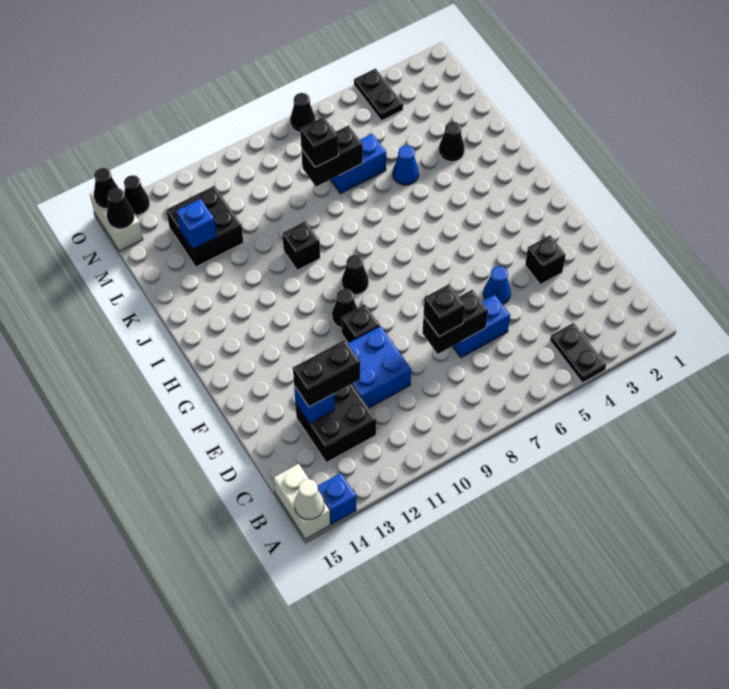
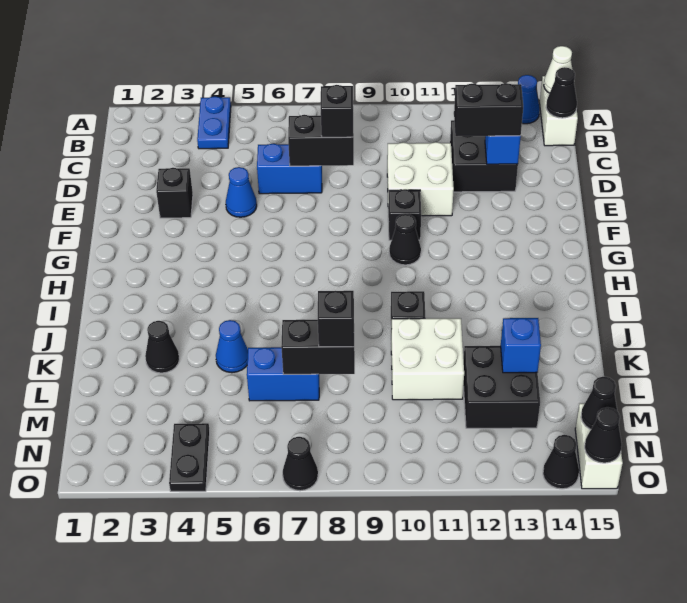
black plate A4:B4 level 1 -> blue plate A4:B4 level 1
blue brick A14 level 1 -> blue cone A14 level 1
blue brick D10:E11 level 1 -> white brick D10:E11 level 1
black cone H9 level 1 -> black cone B15 level 2
none -> white brick K10:L11 level 1

